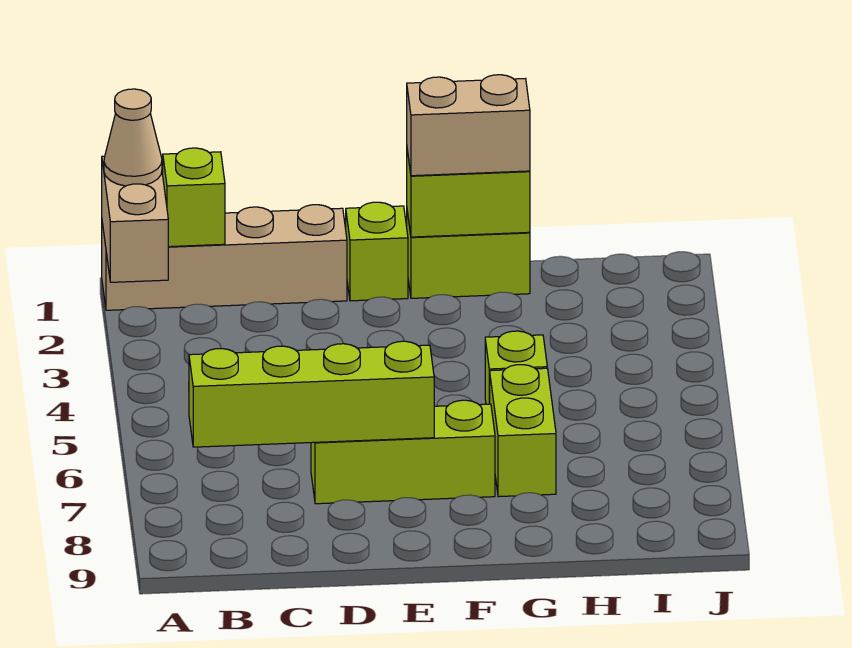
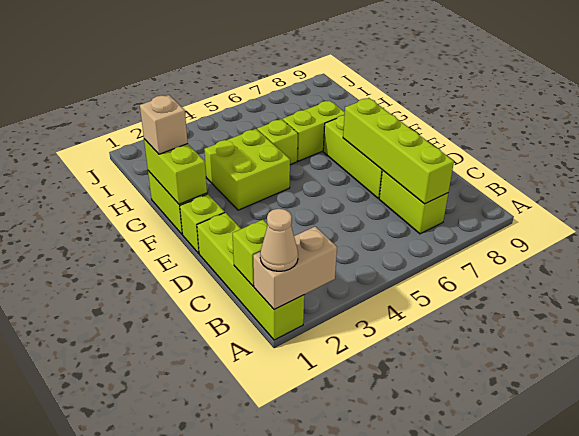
tan brick A1:D1 level 1 -> lime brick A1:D1 level 1
none -> lime brick B7:C7 level 1
tan brick F1:G1 level 3 -> tan brick G1 level 3
none -> lime brick F3:G4 level 1

